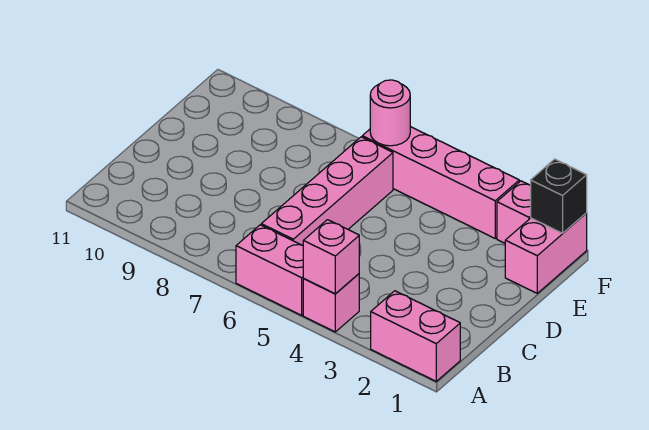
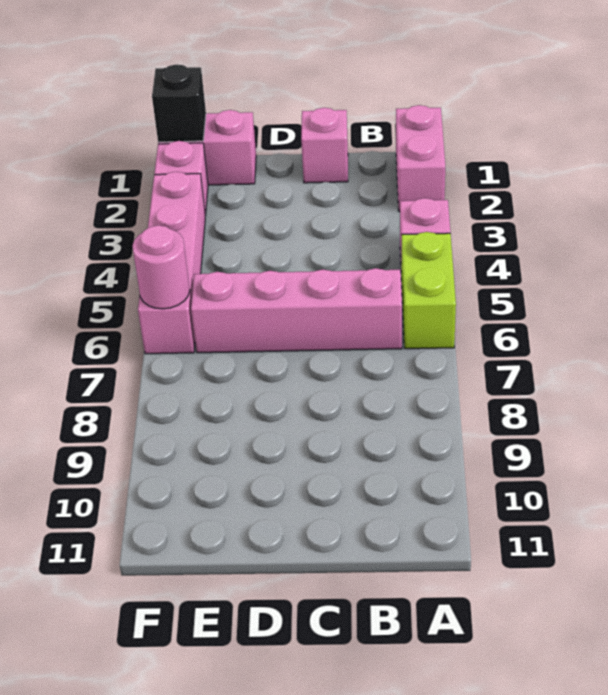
pink brick A4 level 2 -> pink brick C1 level 1
pink brick A5:A6 level 1 -> lime brick A5:A6 level 1

